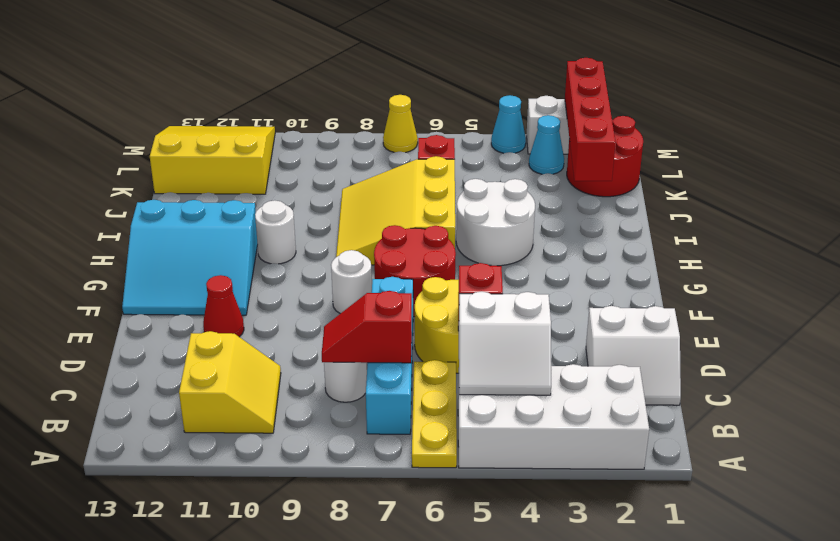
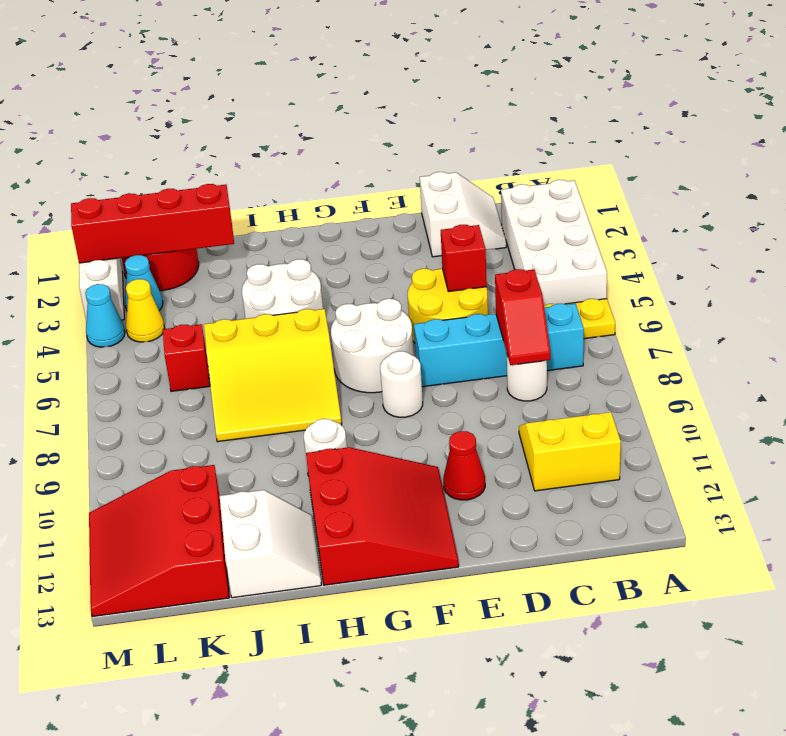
white slope B4:C5 level 2 top C -> white slope I12:J13 level 1 top J
red round brick F6:G7 level 1 -> white round brick F6:G7 level 1
cyan slope F11:H13 level 1 top H -> red slope F11:H13 level 1 top H
yellow slope K11:M13 level 1 top K -> red slope K11:M13 level 1 top K
yellow cone M7 level 1 -> yellow cone L4 level 1

